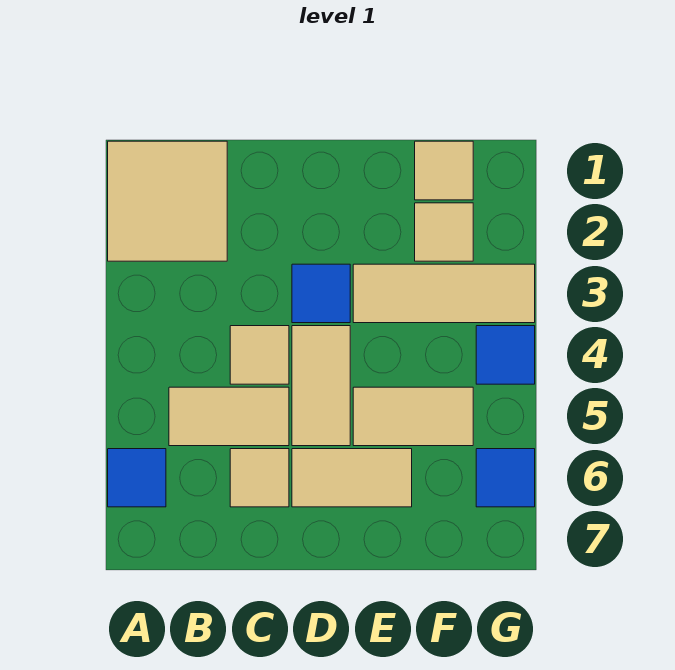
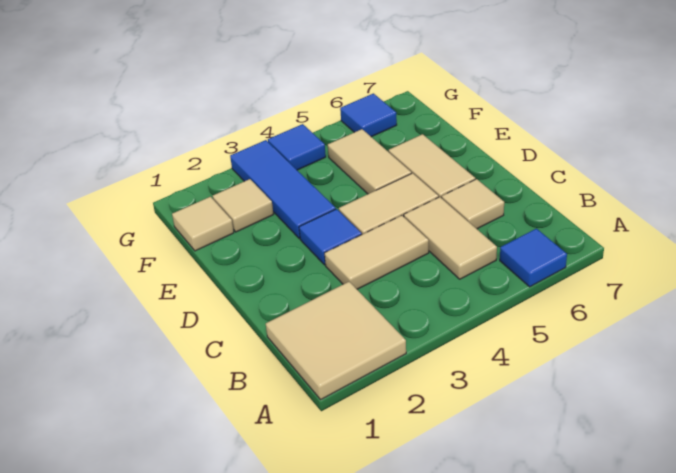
tan tile C4 level 1 -> tan tile C3:C4 level 1
tan tile E3:G3 level 1 -> blue tile E3:G3 level 1

